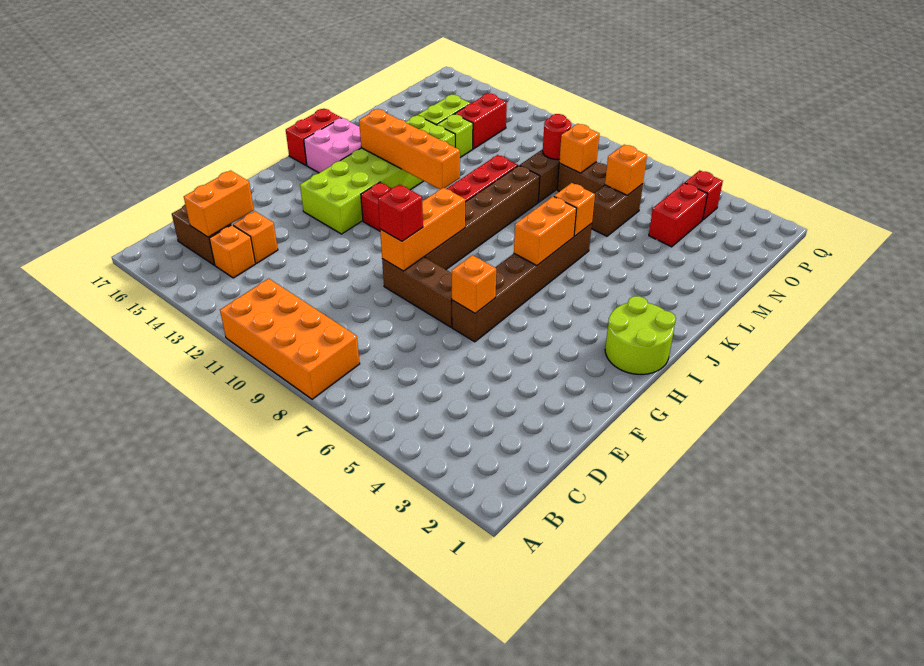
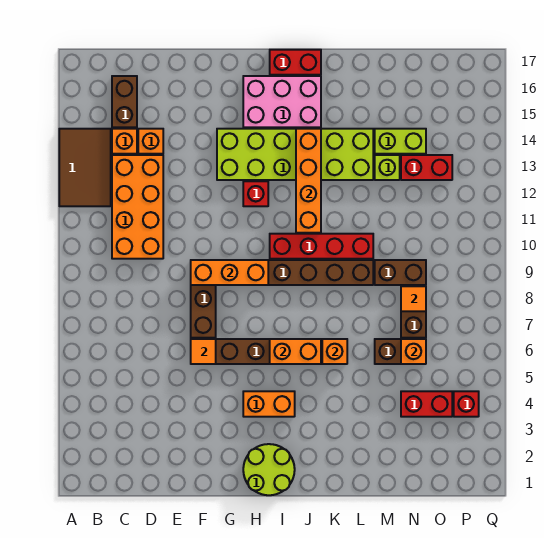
orange brick A8:B11 level 1 -> orange brick C10:D13 level 1
none -> brown tile A12:B14 level 1
orange brick C15:D15 level 2 -> orange brick H4:I4 level 1
orange brick F6 level 2 -> orange tile F6 level 2
red brick F9 level 3 -> none
pink brick I15:J16 level 1 -> pink brick H15:J16 level 1
orange brick N8 level 2 -> orange tile N8 level 2
red round brick N9 level 2 -> none

